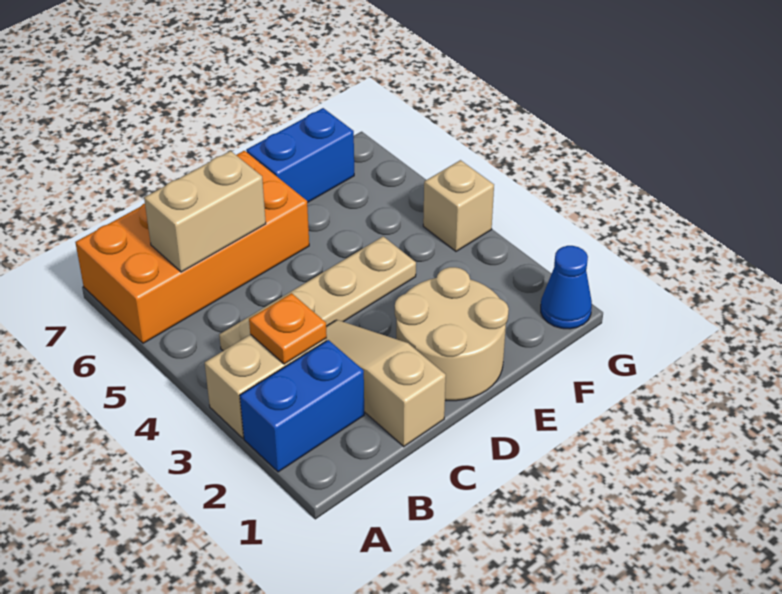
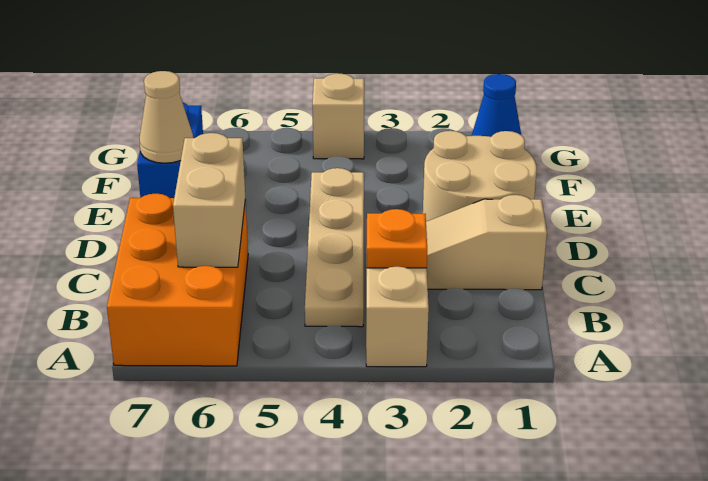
blue brick A2:B2 level 1 -> none
orange brick A6:D7 level 1 -> orange brick A6:C7 level 1
none -> tan cone E7 level 2

